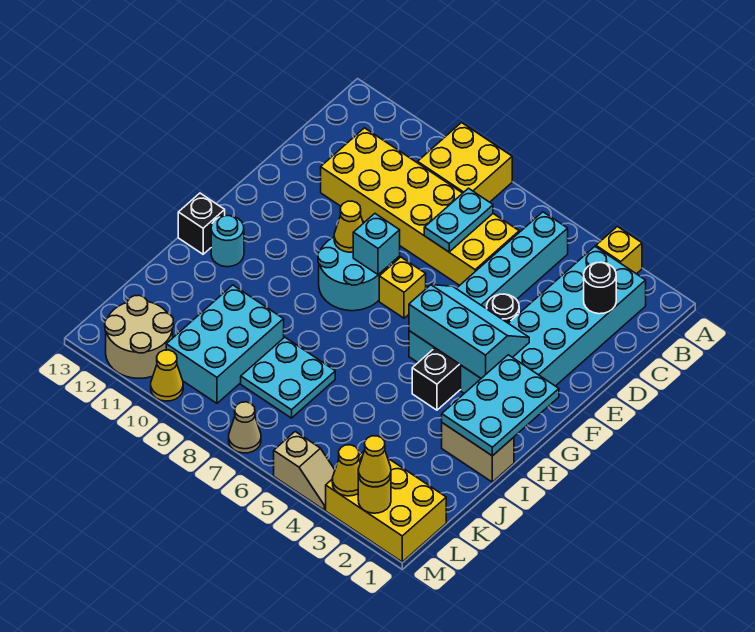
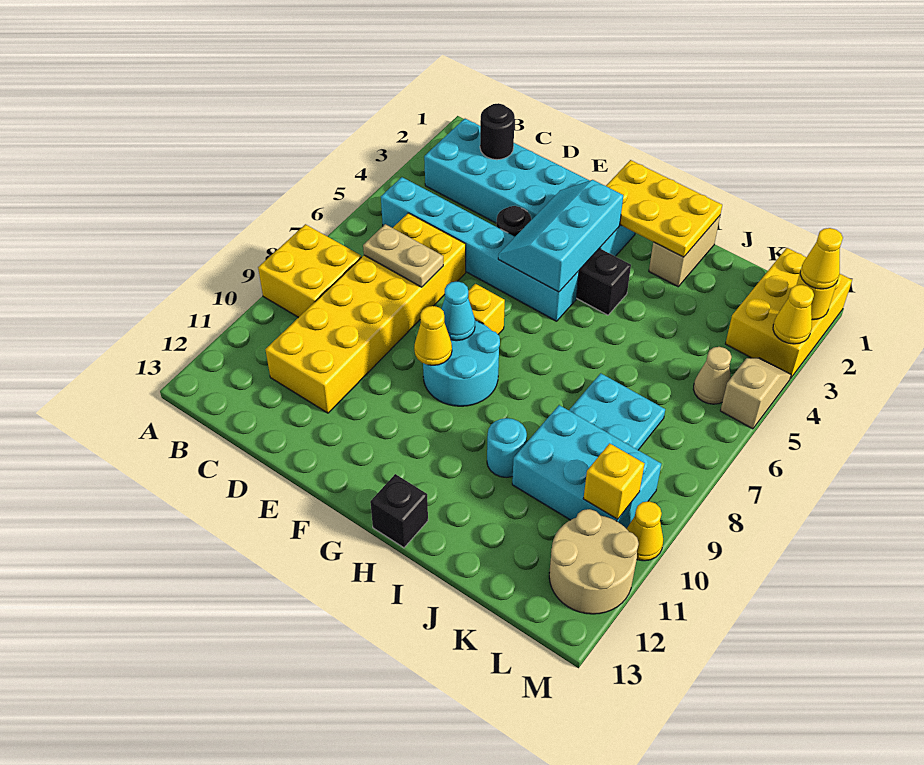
yellow brick A3 level 1 -> yellow brick L10 level 2
cyan plate C7:D7 level 2 -> tan plate C7:D7 level 2
cyan brick F8 level 2 -> cyan cone F8 level 2
cyan plate G1:I2 level 2 -> yellow plate G1:I2 level 2
cyan round brick H12 level 1 -> cyan round brick I10 level 1
tan cone M7 level 1 -> tan cone L5 level 1

